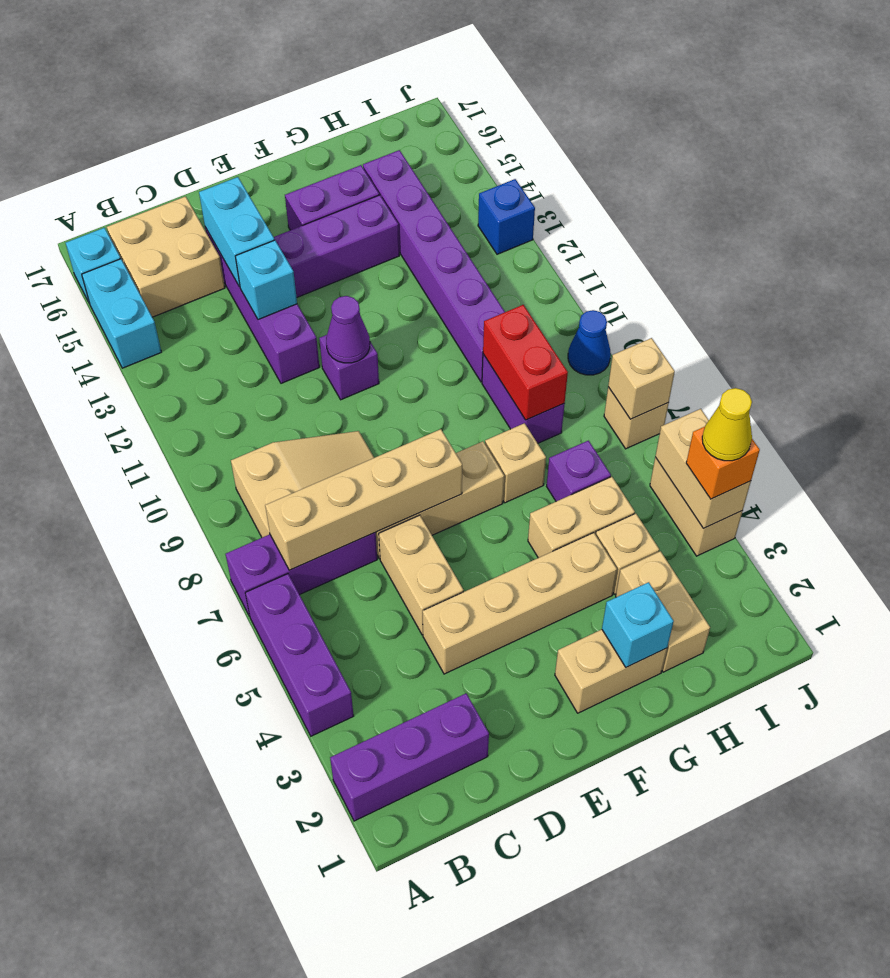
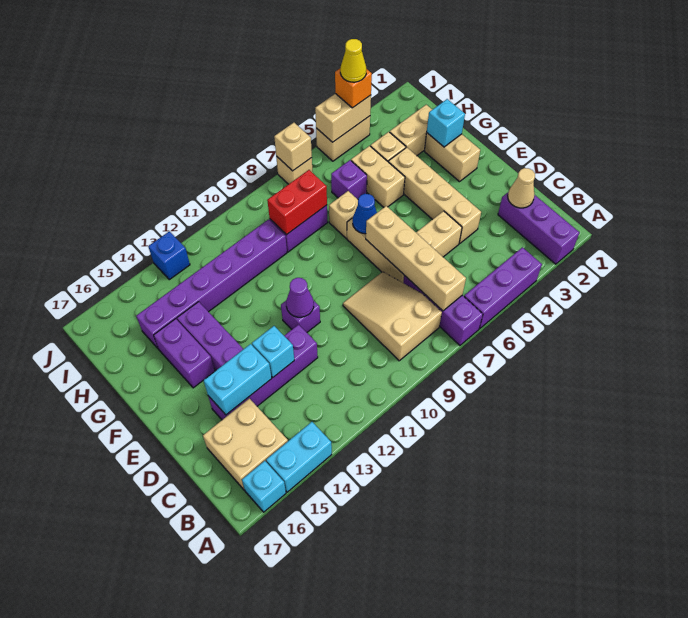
none -> tan cone C2 level 2
blue cone J9 level 1 -> blue cone F7 level 2

